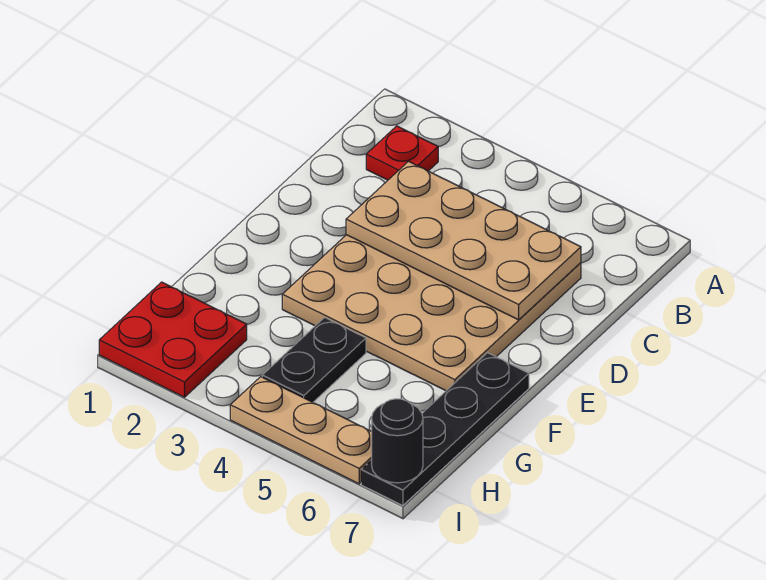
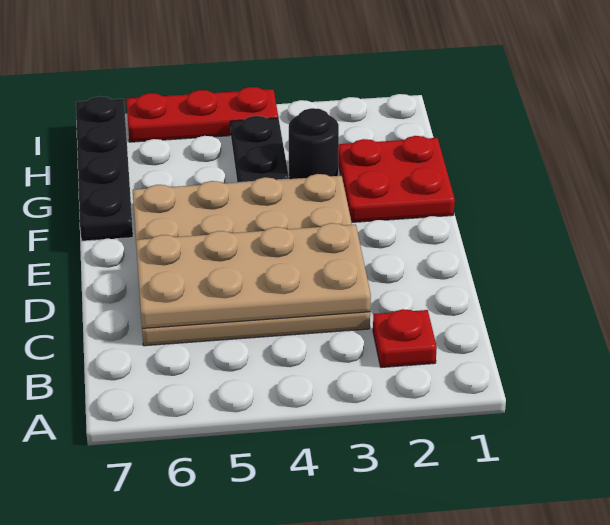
red plate H1:I2 level 1 -> red plate F1:G2 level 1
tan plate I4:I6 level 1 -> red plate I4:I6 level 1
black round brick I7 level 2 -> black round brick G3 level 1

